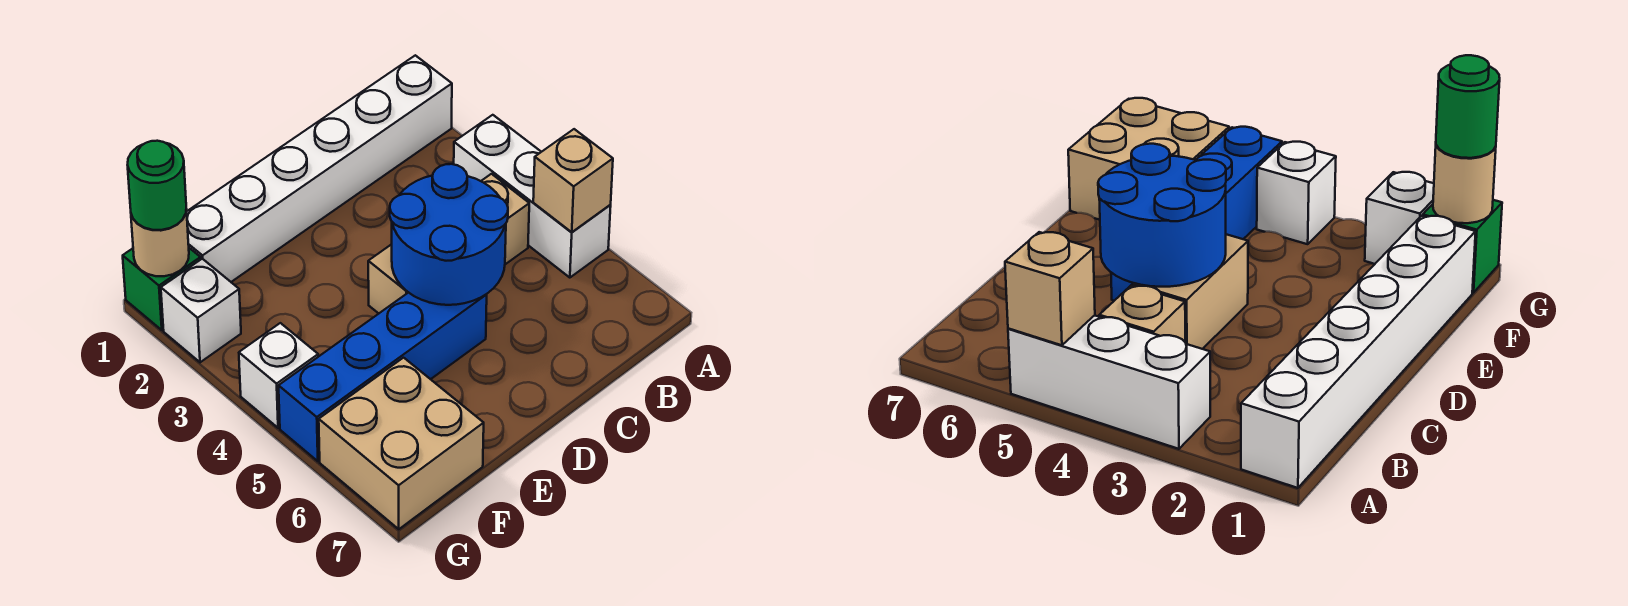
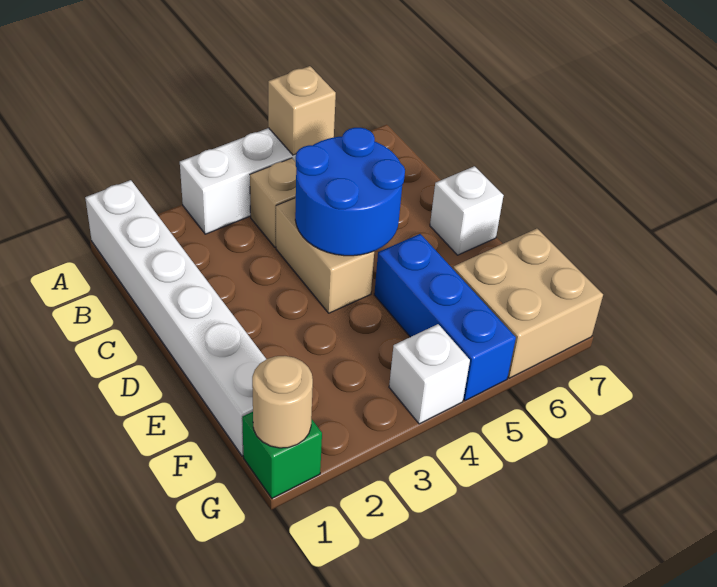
blue brick D5:G5 level 1 -> blue brick E5:G5 level 1
green round brick G1 level 3 -> none
white brick G2 level 1 -> white brick D7 level 1

